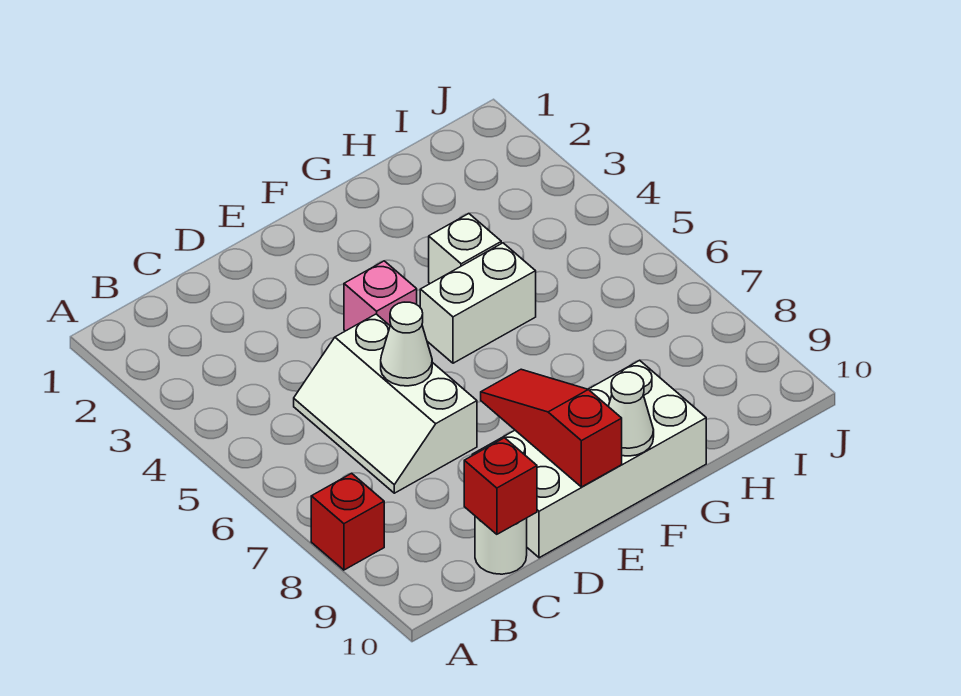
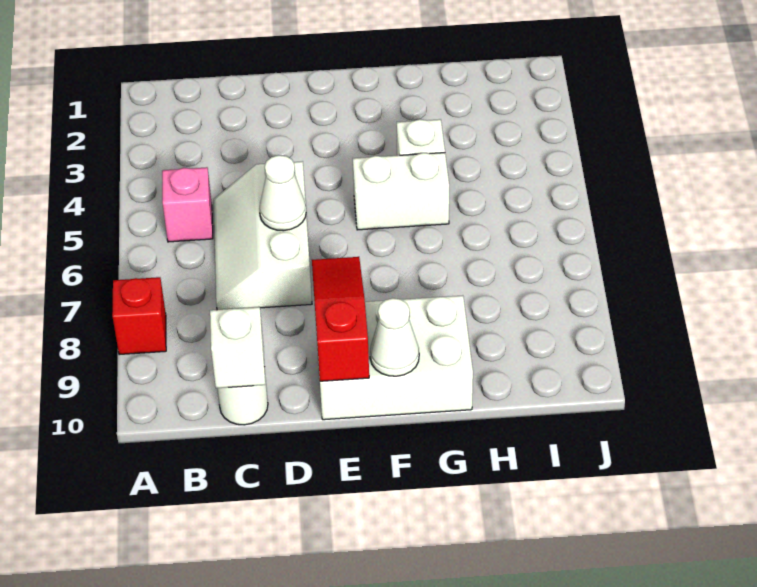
red brick C10 level 2 -> white brick C10 level 2
white brick D9:G10 level 1 -> white brick E9:G10 level 1
pink brick E4 level 1 -> pink brick B5 level 1

